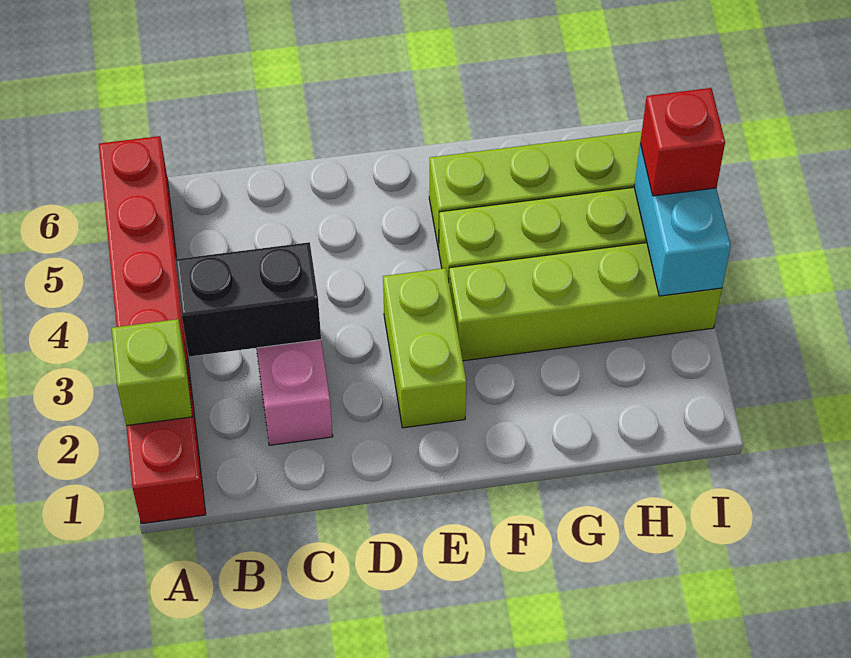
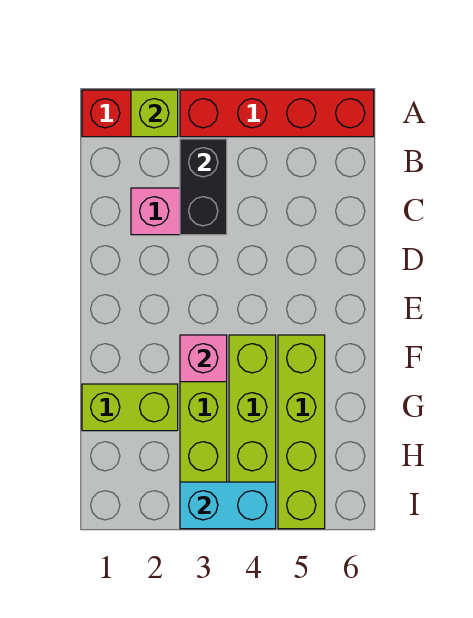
lime brick E2:E3 level 1 -> lime brick G1:G2 level 1
none -> pink brick F3 level 2
red brick I4 level 3 -> none

